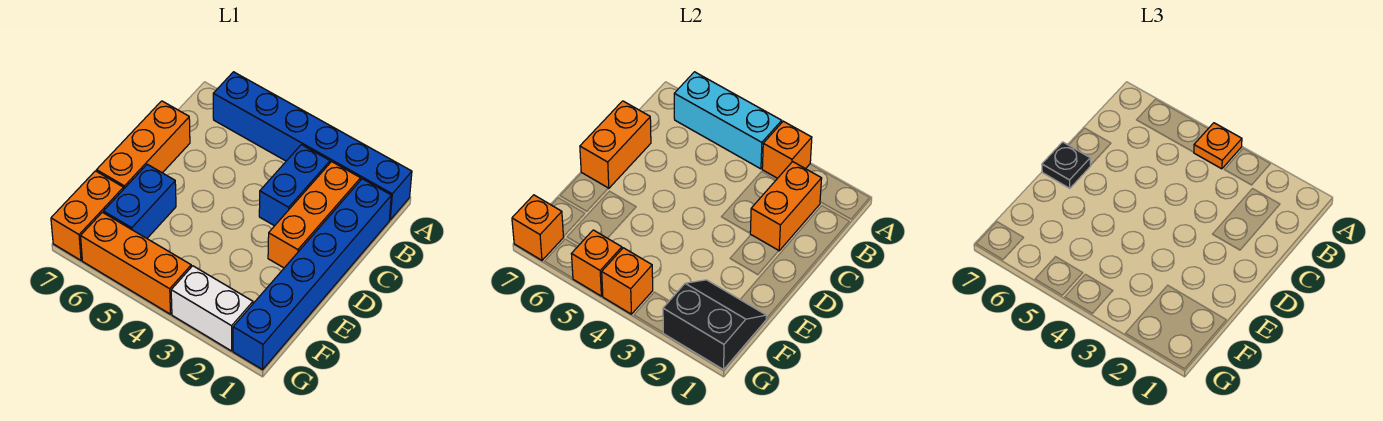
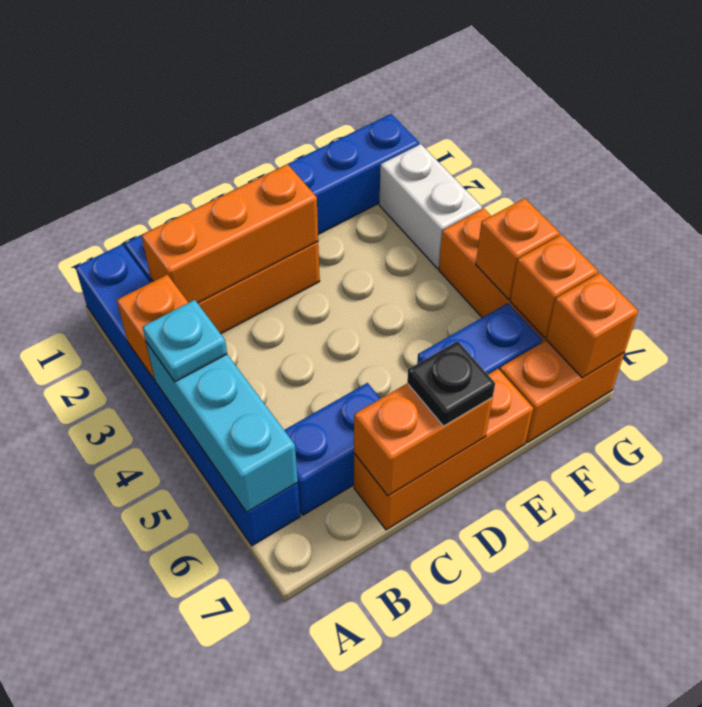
orange plate A4 level 3 -> cyan plate A4 level 3
orange brick B2:C2 level 2 -> orange brick B2:D2 level 2
blue brick B3:C3 level 1 -> blue brick B6:C6 level 1
black slope F1:G2 level 2 top G -> none
orange brick G4 level 2 -> orange brick G6 level 2

